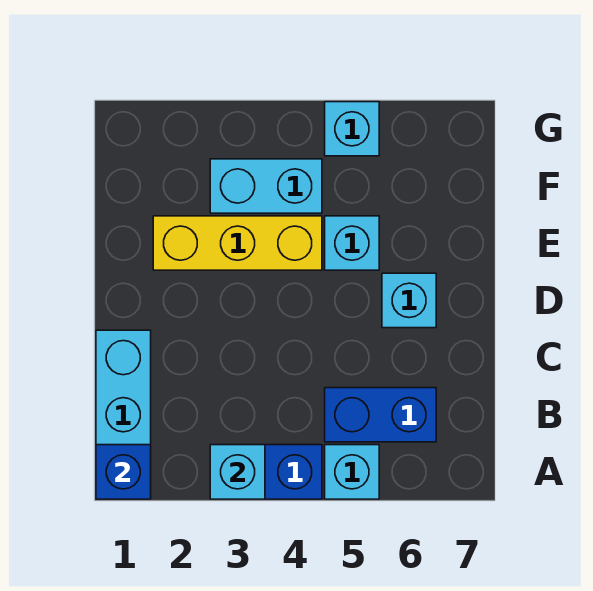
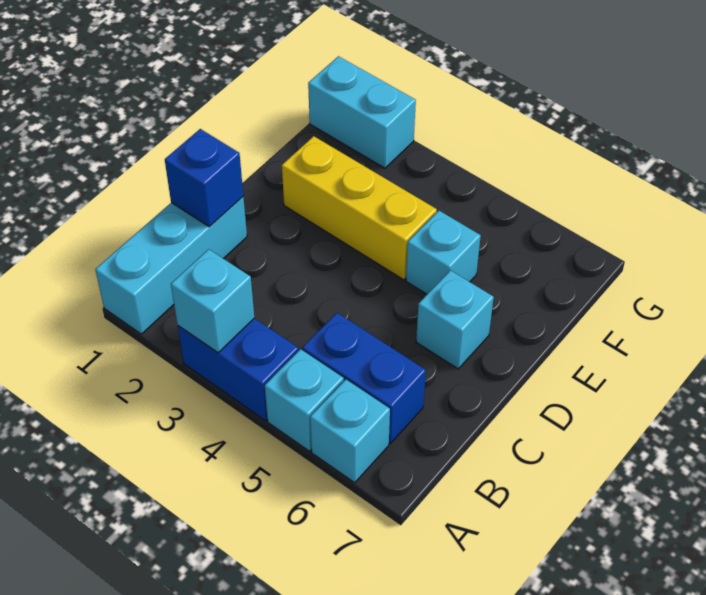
blue brick A1 level 2 -> blue brick C1 level 2
cyan brick F3:F4 level 1 -> cyan brick G1:G2 level 1
cyan brick G5 level 1 -> cyan brick A6 level 1

